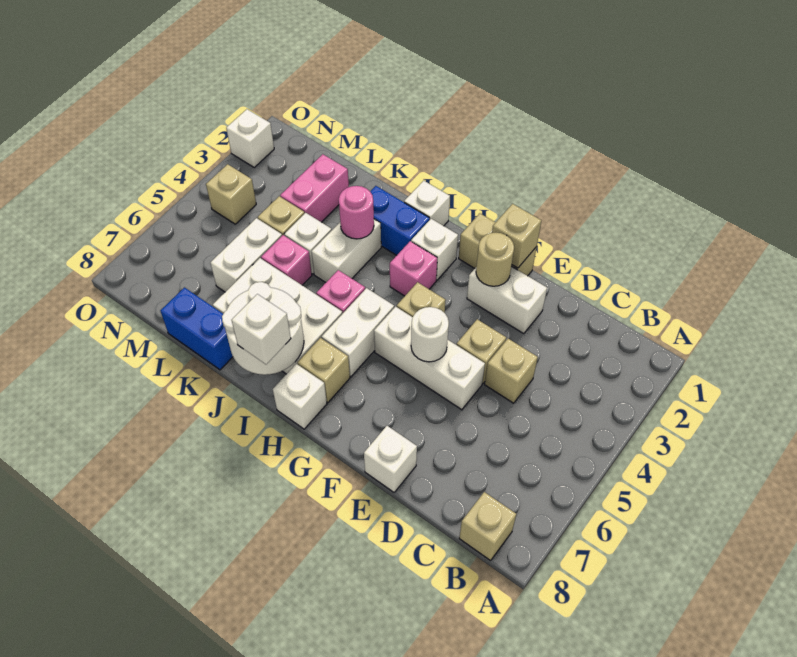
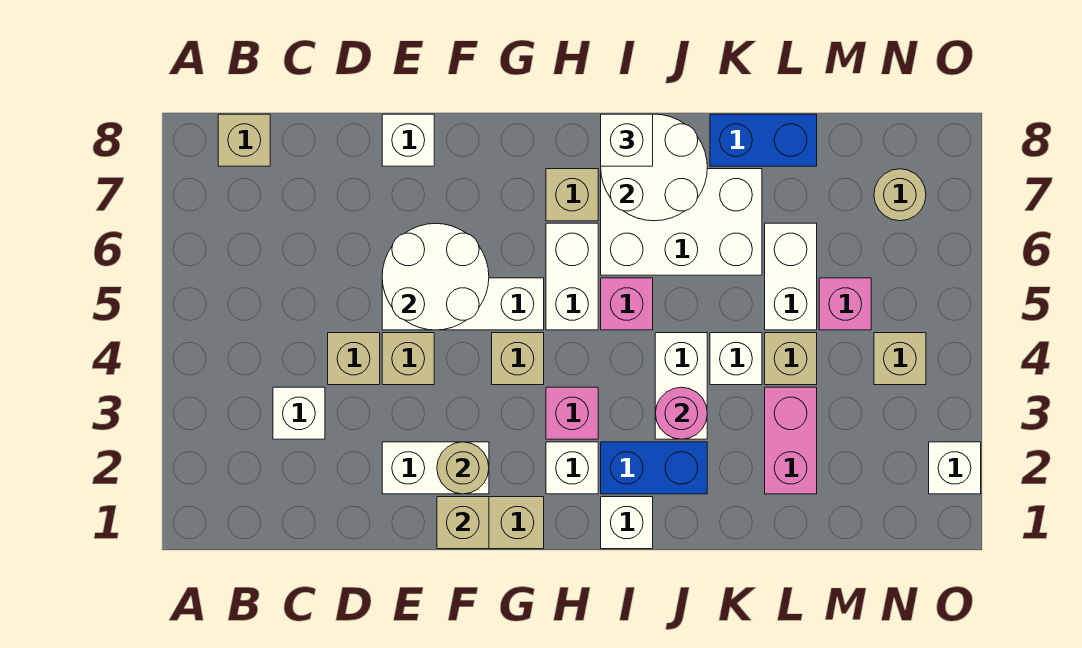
white round brick F5 level 2 -> white round brick E5:F6 level 2
white brick H8 level 1 -> white brick C3 level 1
pink brick K5 level 1 -> pink brick M5 level 1
none -> tan round brick N7 level 1

